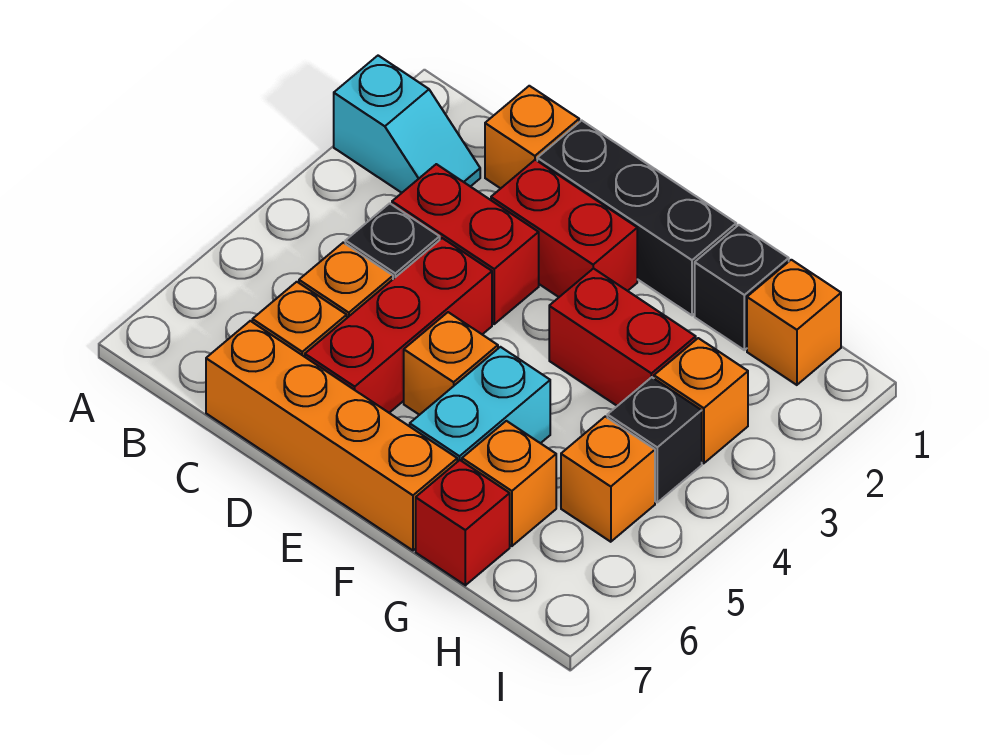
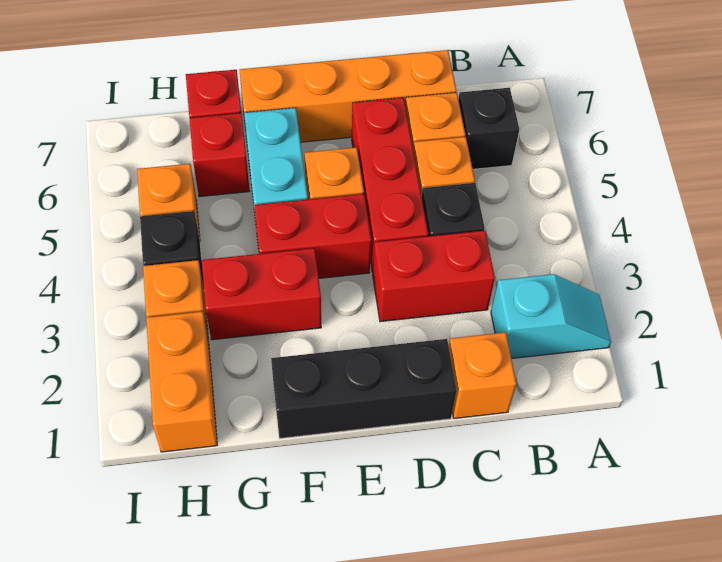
cyan slope A2:B2 level 1 top A -> cyan slope A2:B2 level 1 top B
red brick D2:E2 level 1 -> red brick E4:F4 level 1
black brick G1 level 1 -> black brick B6 level 1
orange brick G6 level 1 -> red brick G6 level 1
orange brick H1 level 1 -> orange brick H1:H2 level 1

